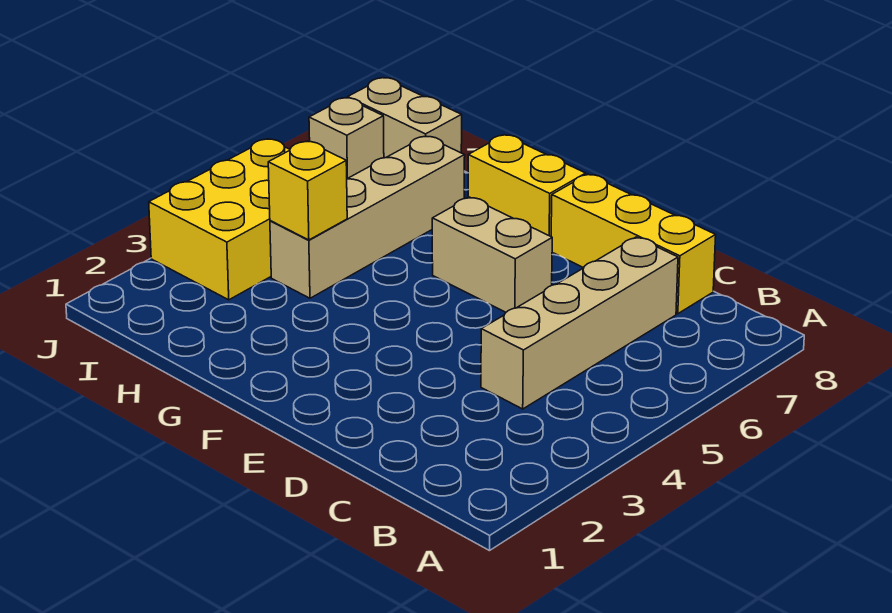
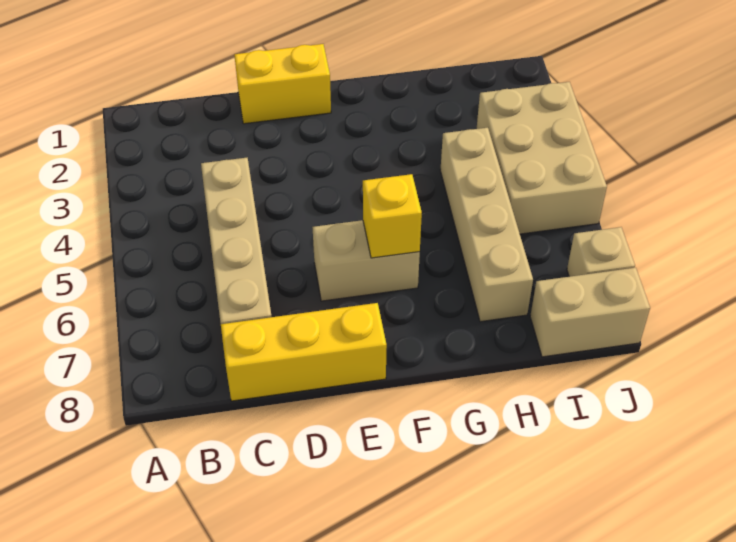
yellow brick F8:G8 level 1 -> yellow brick D1:E1 level 1
yellow brick H4 level 2 -> yellow brick F6 level 2
yellow brick I3:J5 level 1 -> tan brick I3:J5 level 1

